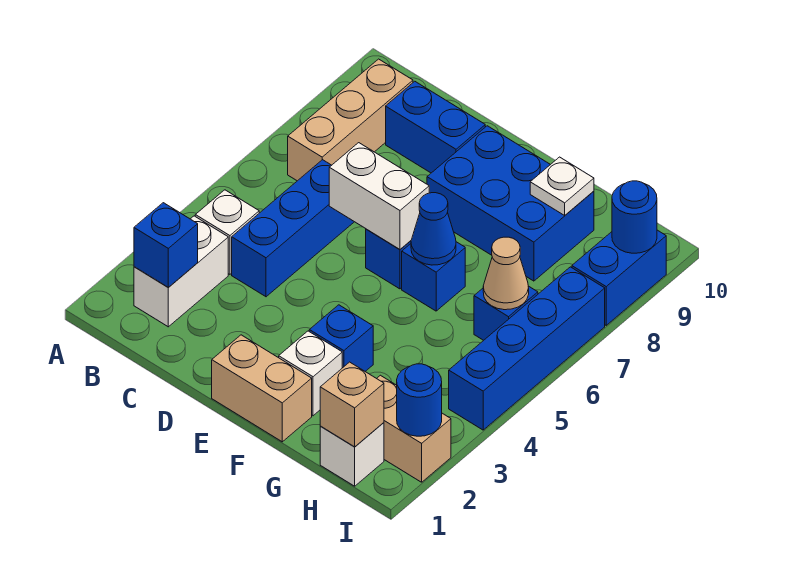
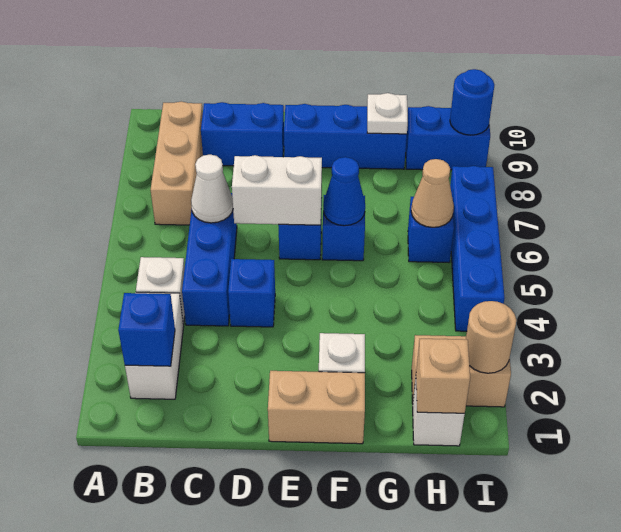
none -> white cone C6 level 2
blue brick E8:G9 level 1 -> blue brick E9:G9 level 1
blue brick F3 level 1 -> blue brick D4 level 1
blue round brick I2 level 2 -> tan round brick I2 level 2
blue brick I8:I9 level 1 -> blue brick H9:I9 level 1

